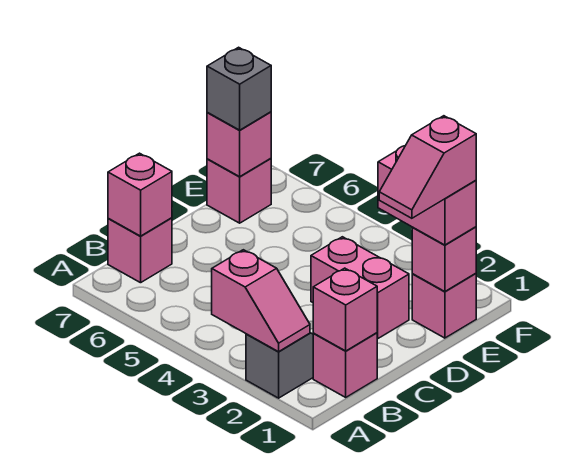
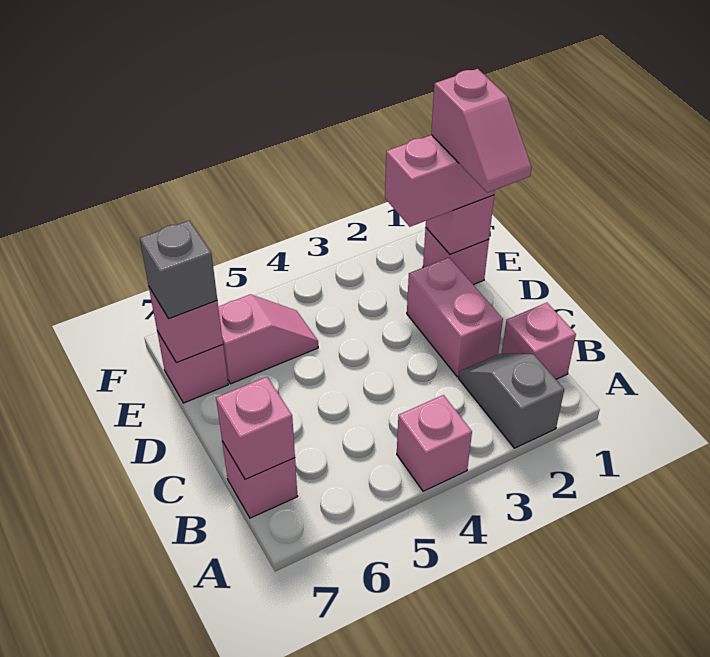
pink slope A2:A3 level 2 top 3 -> pink slope E5:E6 level 1 top 6
pink brick B1 level 2 -> pink brick A4 level 1
pink brick D2:D3 level 1 -> pink brick C2:D2 level 1

